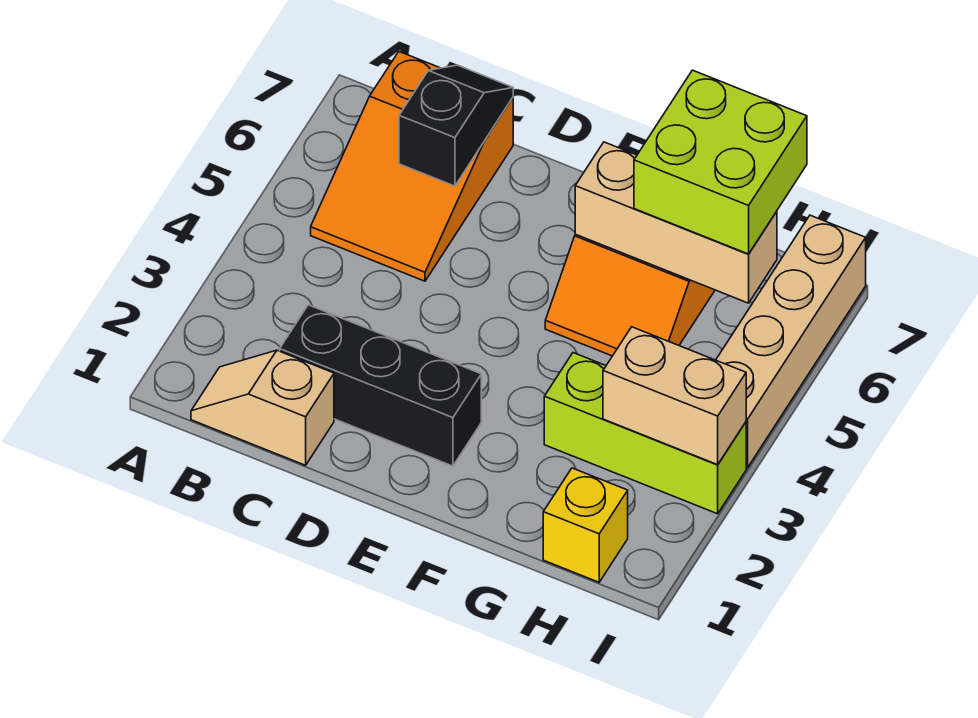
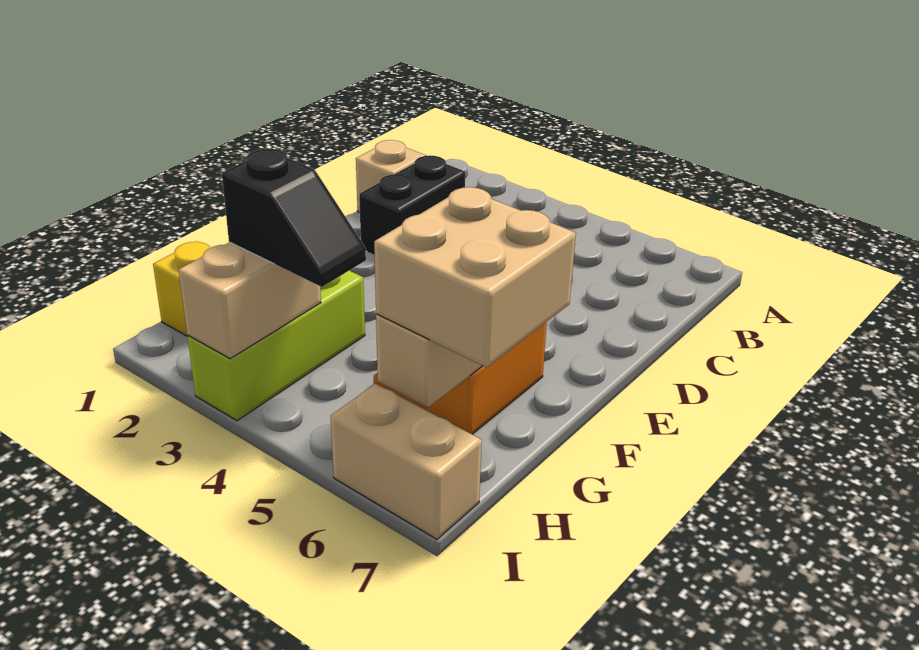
orange slope B5:C7 level 1 top 7 -> none
black brick C2:E2 level 1 -> black brick C2:D2 level 1
black slope C6:C7 level 2 top 6 -> black slope H3:H4 level 3 top 3
lime brick G6:H7 level 3 -> tan brick G6:H7 level 3
tan brick I4:I7 level 1 -> tan brick I6:I7 level 1

